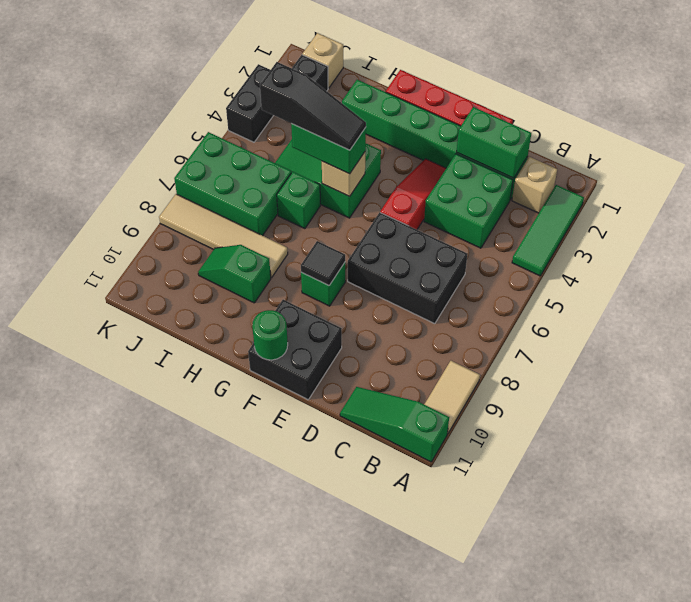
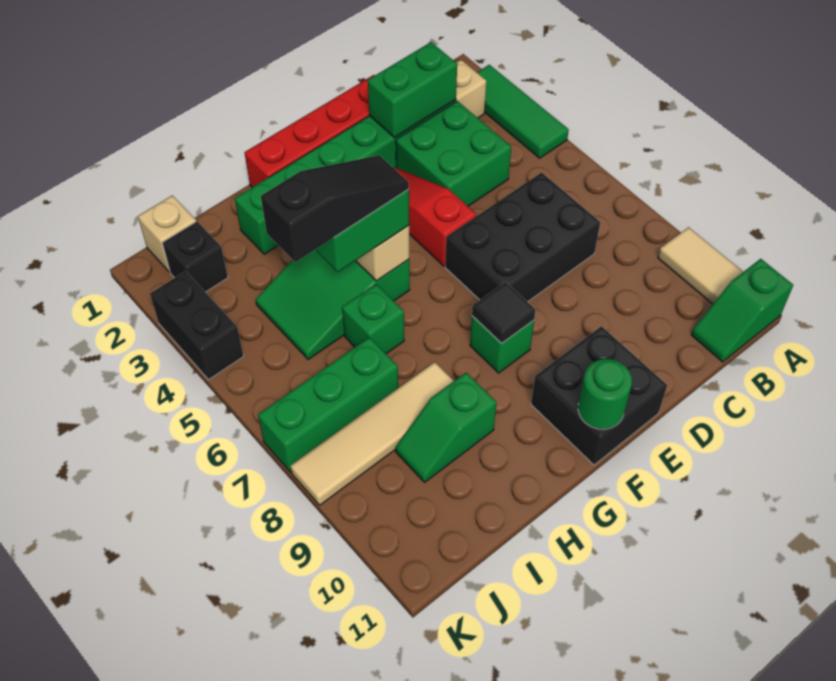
green slope A11:C11 level 1 top A -> green slope A11:B11 level 1 top A
green brick I6:K7 level 1 -> green brick I7:K7 level 1

